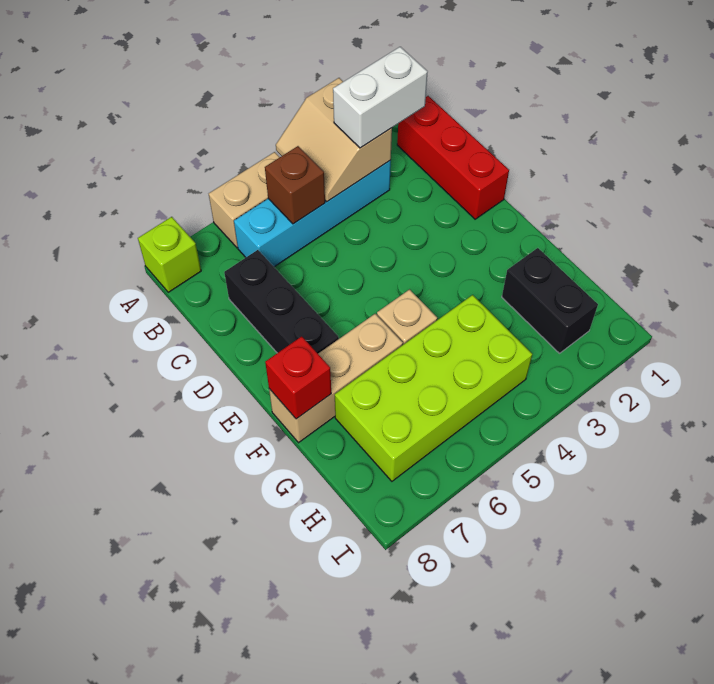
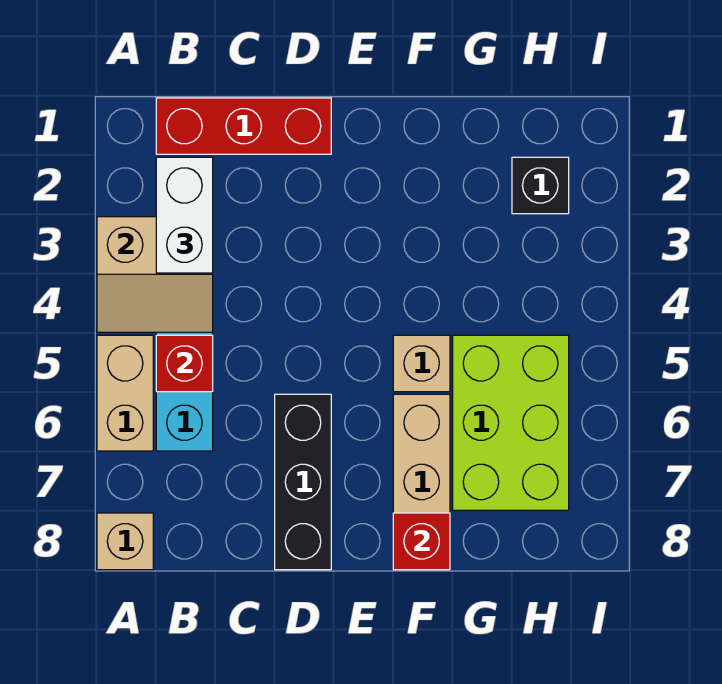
lime brick A8 level 1 -> tan brick A8 level 1
brown brick B5 level 2 -> red brick B5 level 2
black brick C7:E7 level 1 -> black brick D6:D8 level 1
black brick G2:H2 level 1 -> black brick H2 level 1
lime brick G4:H7 level 1 -> lime brick G5:H7 level 1

